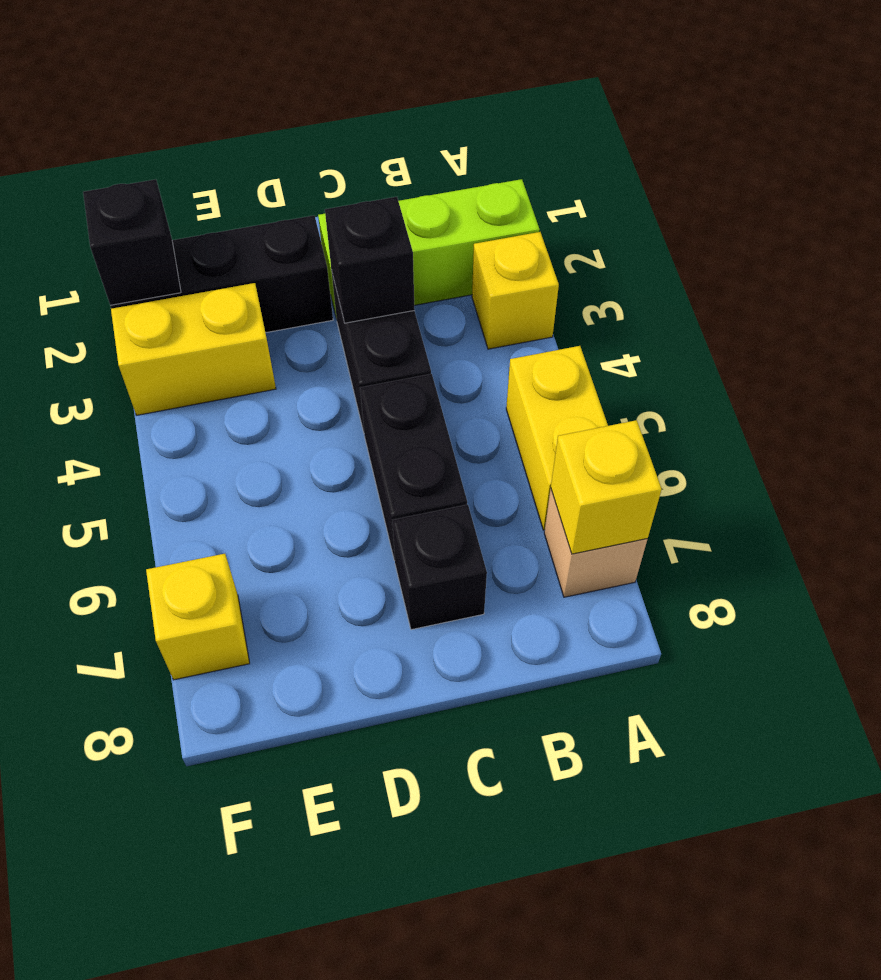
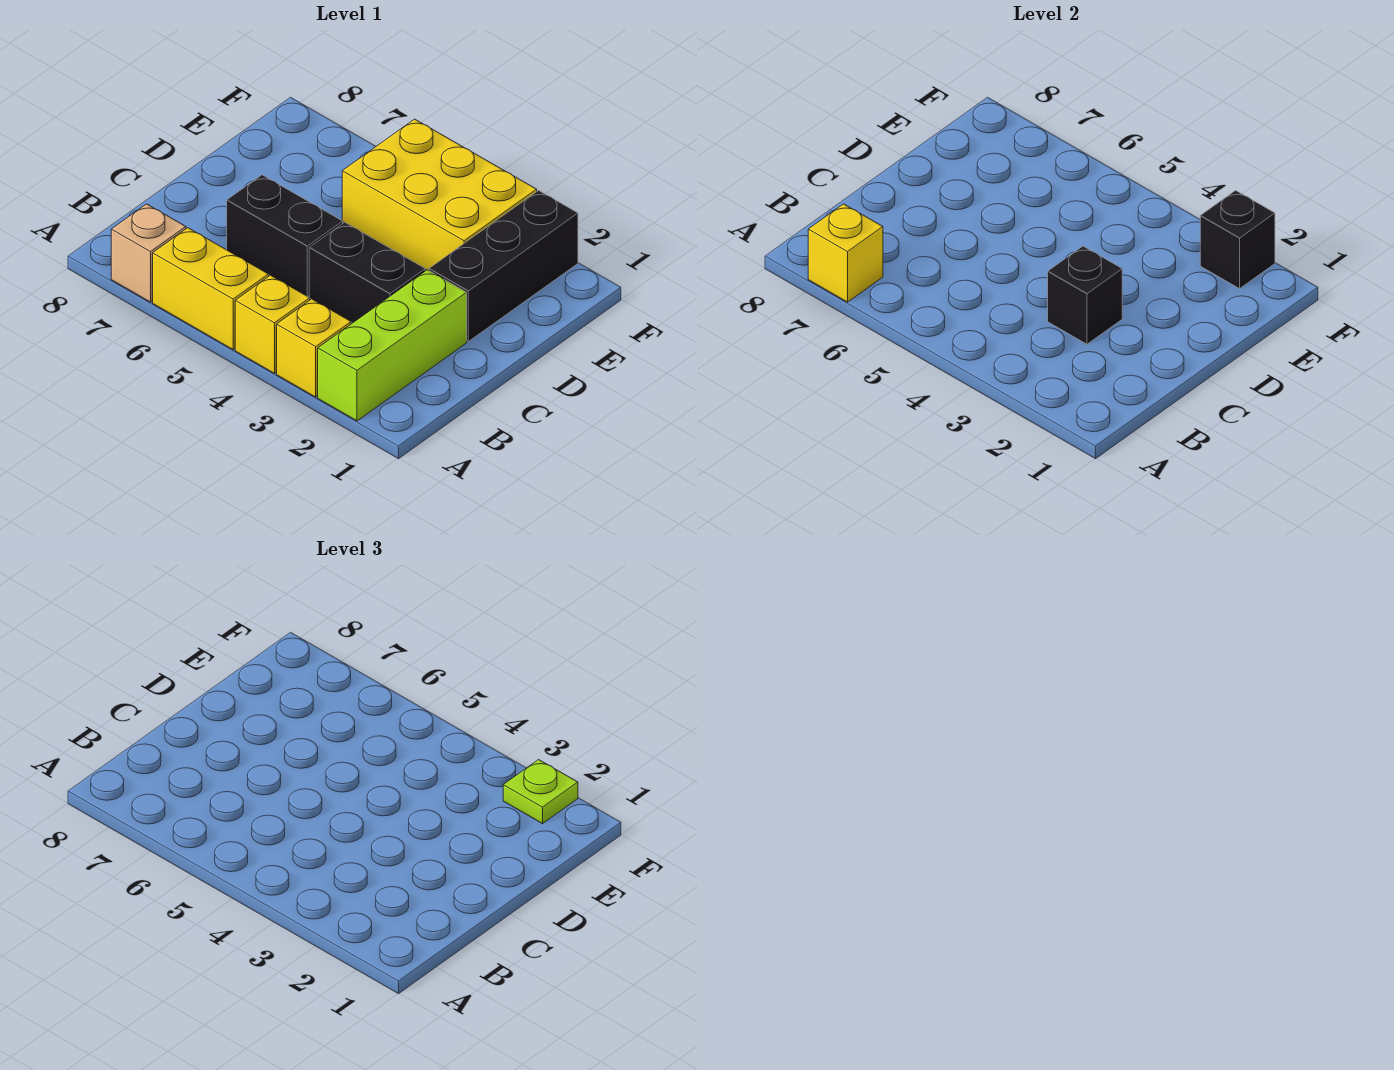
black brick C7 level 1 -> none
yellow brick E3:F3 level 1 -> yellow brick E3:F5 level 1
none -> lime plate F2 level 3
yellow brick F7 level 1 -> yellow brick A4 level 1

